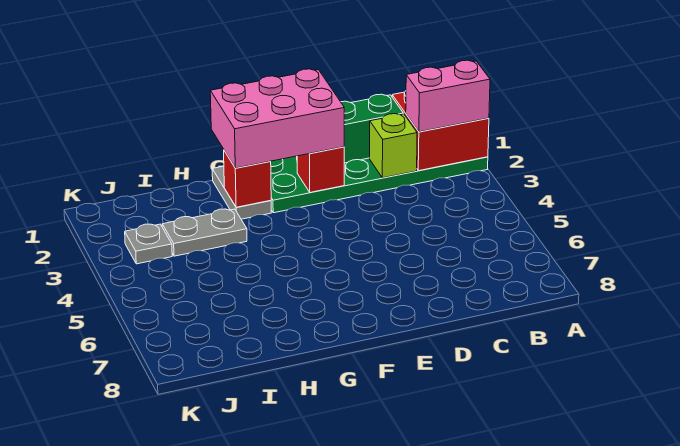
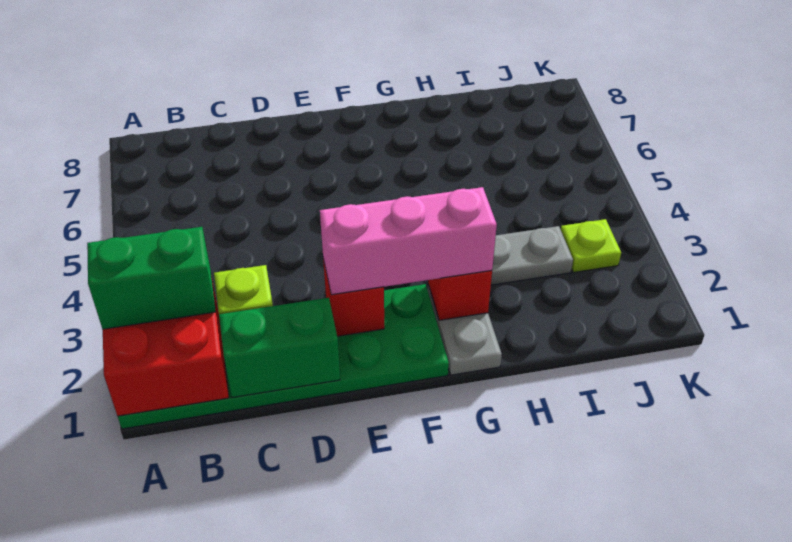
pink brick A2:B2 level 3 -> green brick A2:B2 level 3
pink brick E1:G2 level 3 -> pink brick E2:G2 level 3
grey plate J3 level 1 -> lime plate J3 level 1

